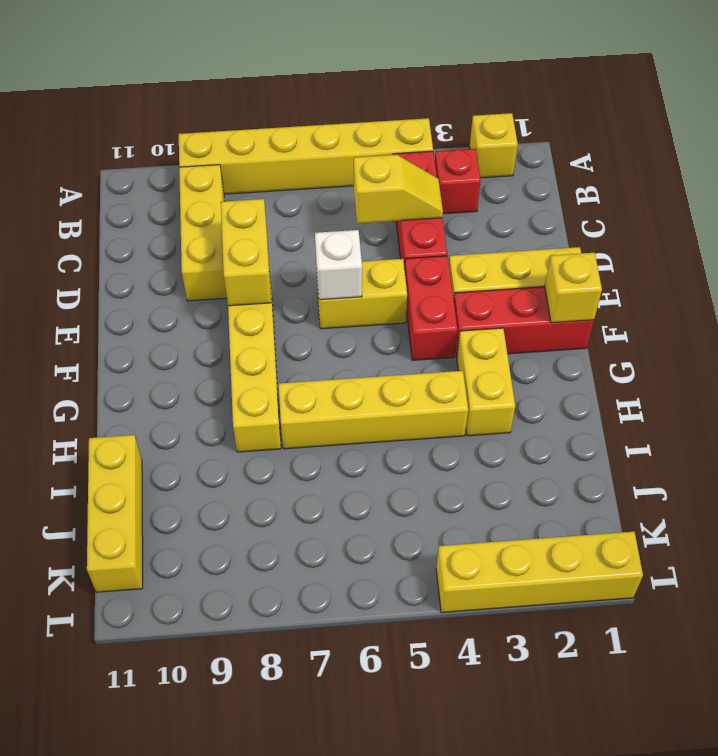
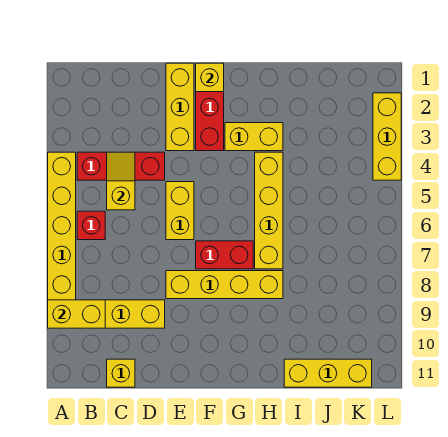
yellow brick A2 level 1 -> yellow brick C11 level 1
red brick B3 level 1 -> red brick B6 level 1
yellow brick D8:E8 level 2 -> yellow brick A9:B9 level 2
red brick E4:F4 level 1 -> red brick F7:G7 level 1
white brick E6 level 2 -> none
yellow brick L1:L4 level 1 -> yellow brick L2:L4 level 1

